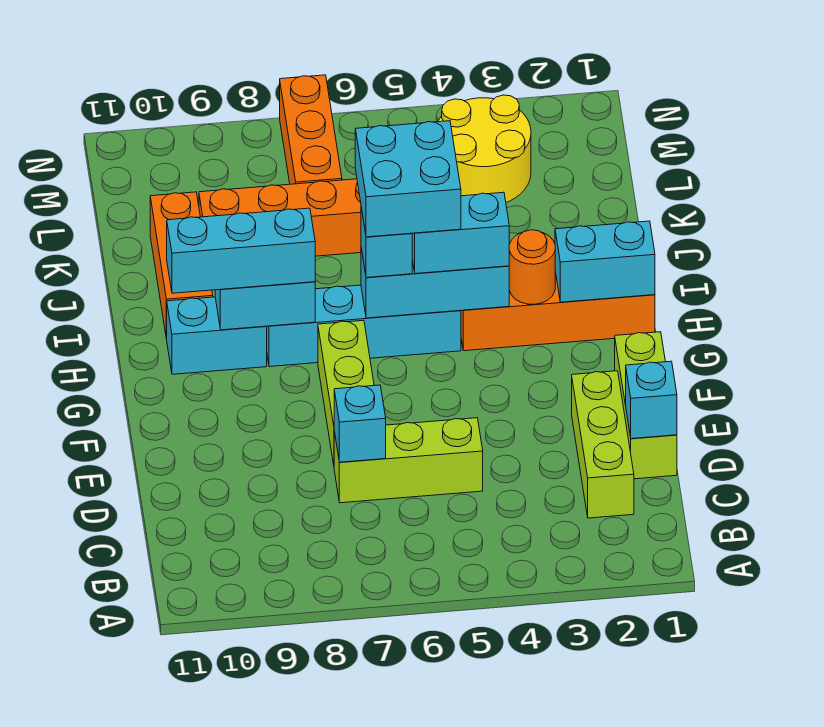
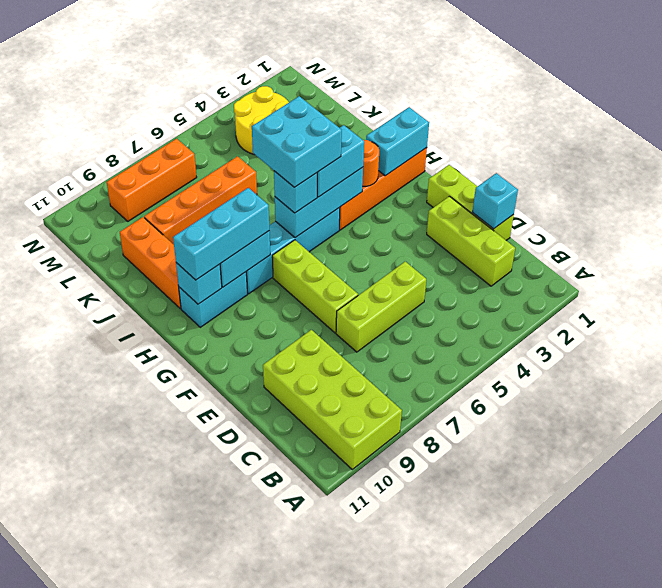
none -> lime brick A9:D10 level 1
cyan brick D7 level 2 -> cyan brick H10 level 2
orange brick L7:N7 level 1 -> orange brick M7:M9 level 1

